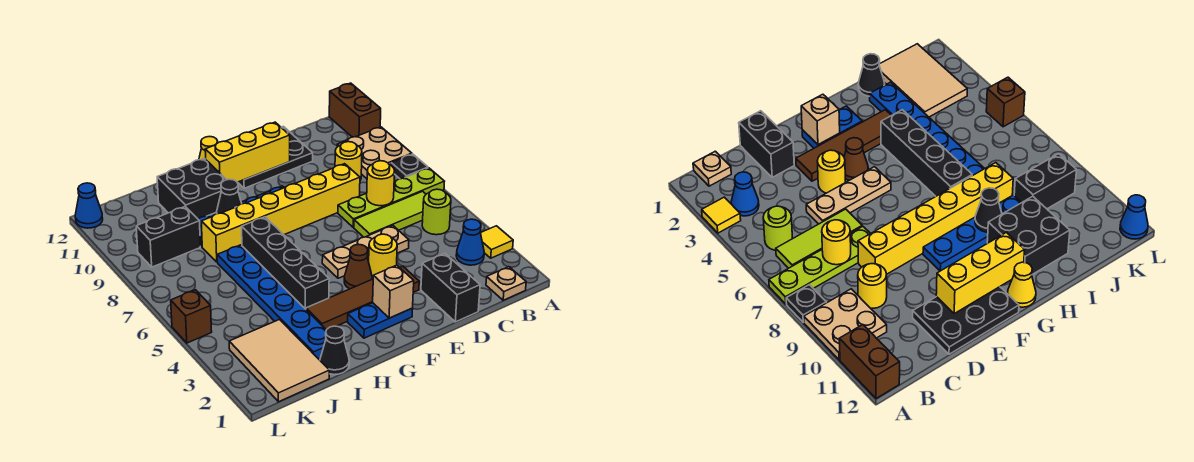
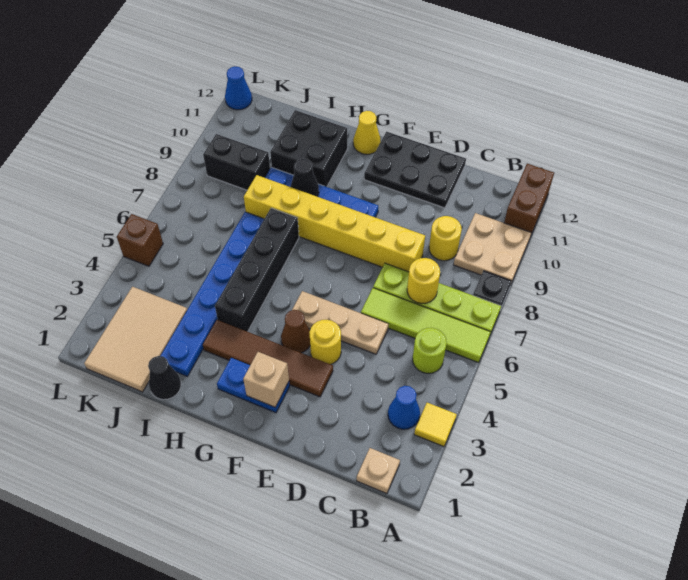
lime tile B6:D6 level 1 -> lime tile A6:D6 level 1
black brick D1:D2 level 1 -> none
yellow brick E11:G11 level 2 -> none

